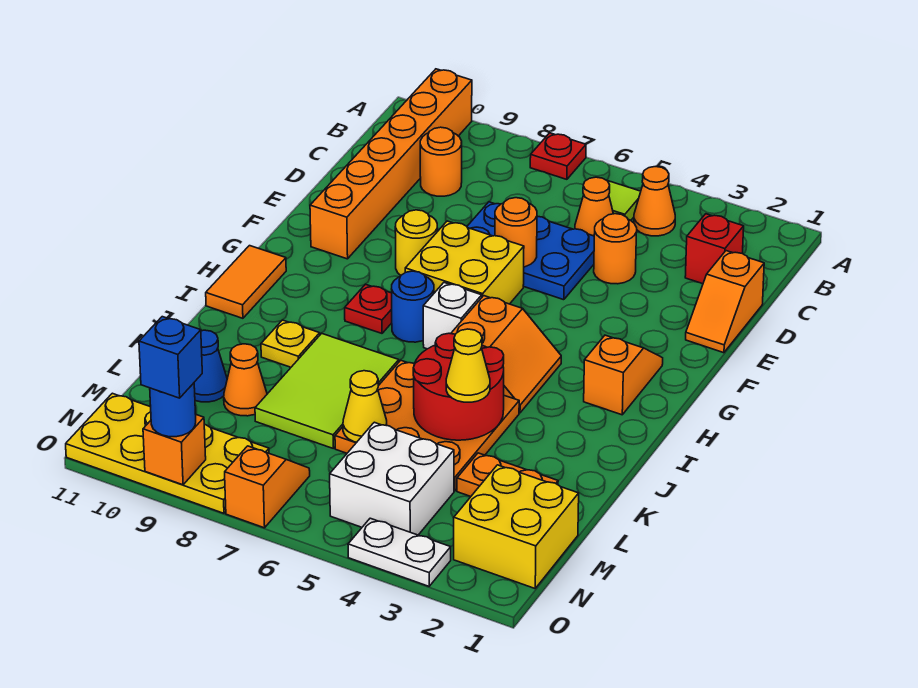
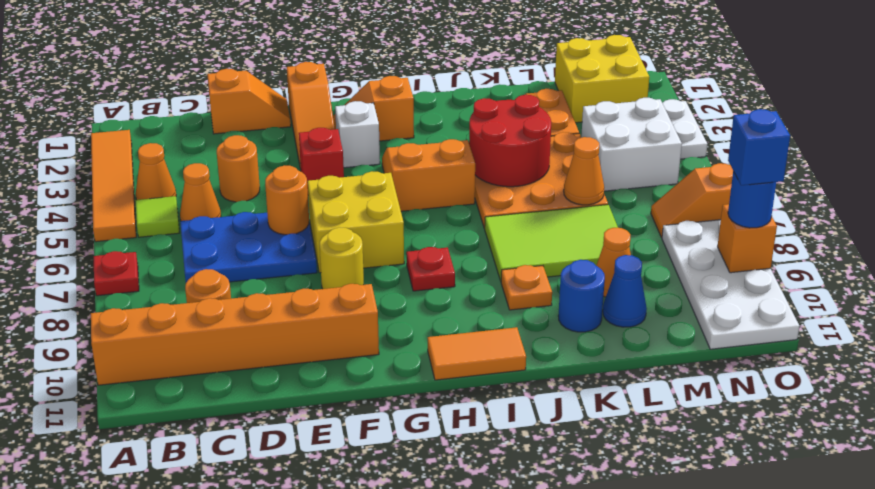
none -> orange tile A2:A5 level 1
red brick C2 level 1 -> red brick F4 level 1
blue plate D5:E7 level 1 -> blue plate C6:E7 level 1
none -> orange slope F1:F3 level 1 top 1
white brick H6 level 1 -> white brick G3 level 1
blue round brick H7 level 1 -> blue round brick K10 level 1
yellow plate J9 level 1 -> orange plate J9 level 1
yellow cone K4 level 3 -> none
yellow cone L6 level 2 -> orange cone L6 level 2
yellow plate N8:O11 level 1 -> white plate N8:O11 level 1

